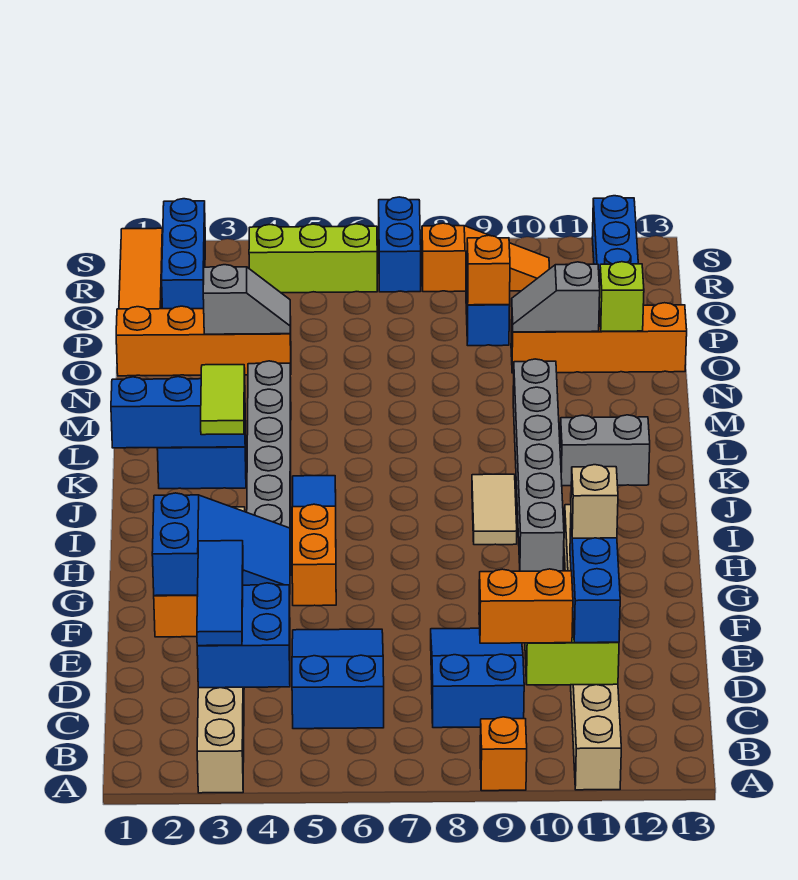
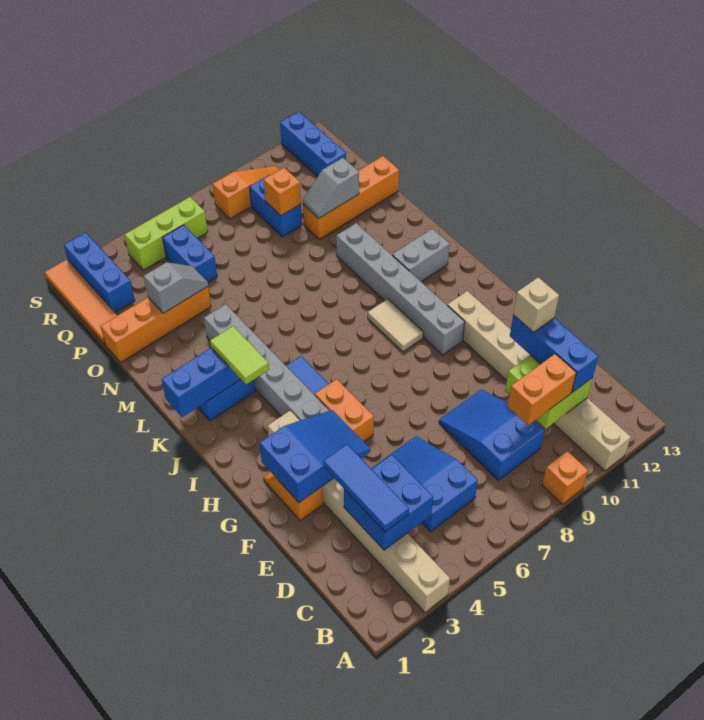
lime brick O12 level 2 -> none
blue brick R7:S7 level 1 -> blue brick P5:Q5 level 1

